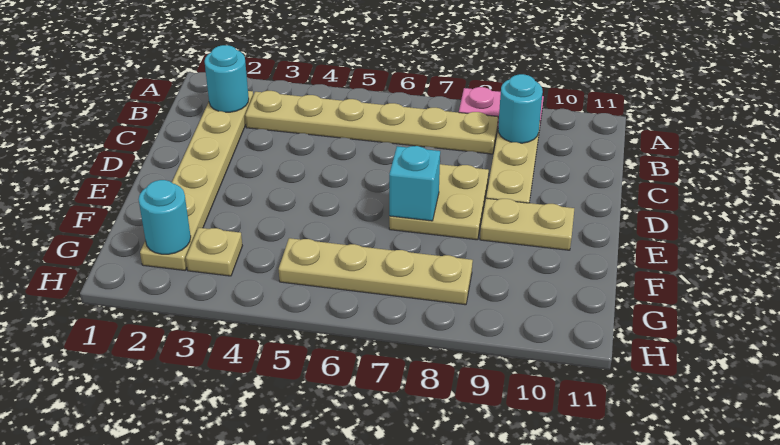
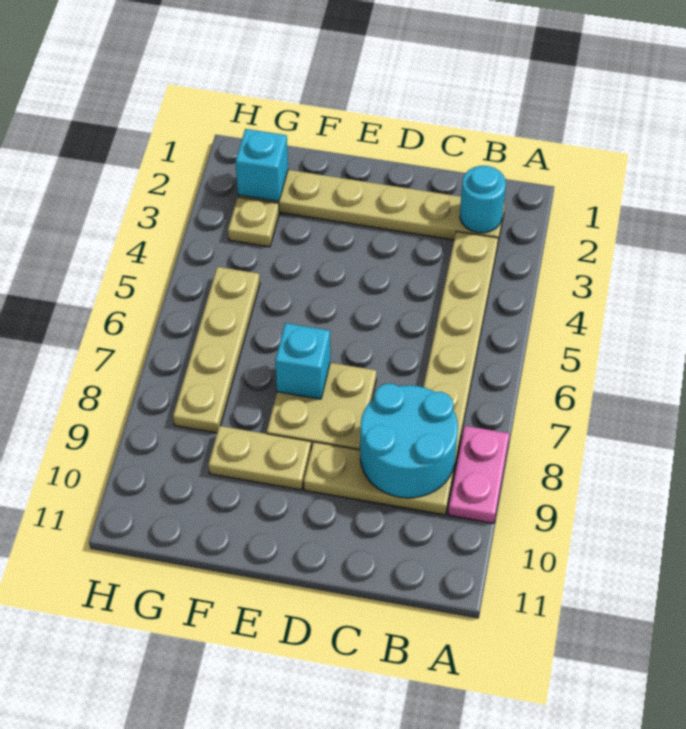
cyan round brick B9 level 2 -> cyan round brick B8:C9 level 2
tan plate E9:E10 level 1 -> tan plate E9:F9 level 1
cyan round brick G2 level 2 -> cyan brick G2 level 2

